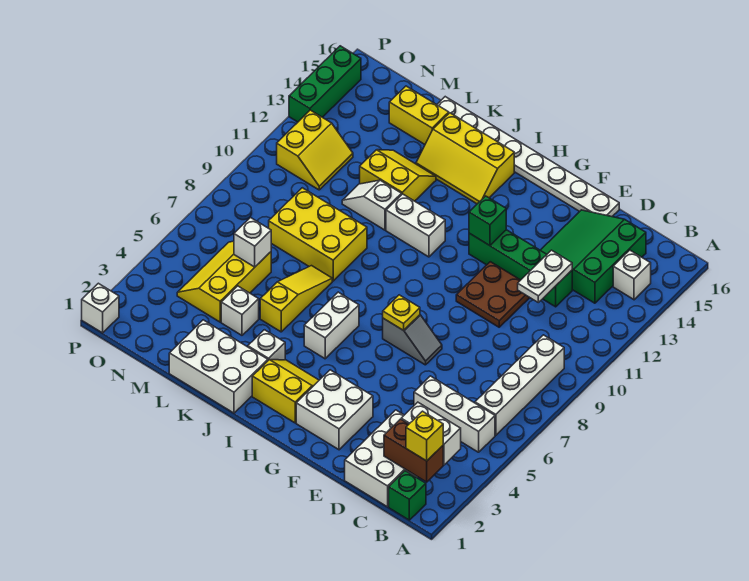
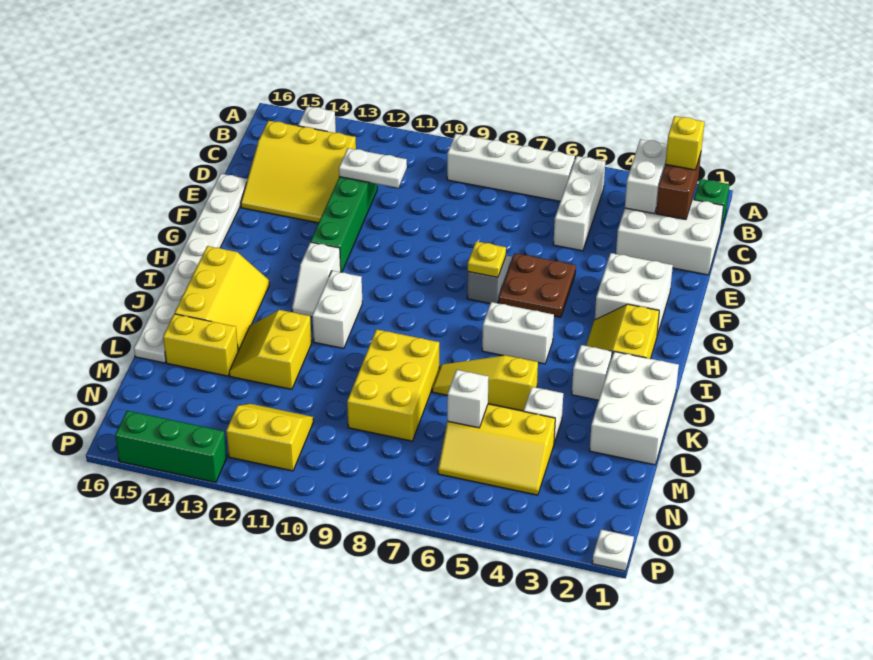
green slope C13:E15 level 1 top C -> yellow slope C13:E15 level 1 top C
brown plate E10:F11 level 1 -> brown plate F5:G6 level 1
green brick G12 level 2 -> none
white slope K11:L11 level 1 top K -> white slope H12:I12 level 1 top H
yellow brick L15:M15 level 1 -> yellow brick L14:L15 level 1
white brick P1 level 1 -> white plate P1 level 1

